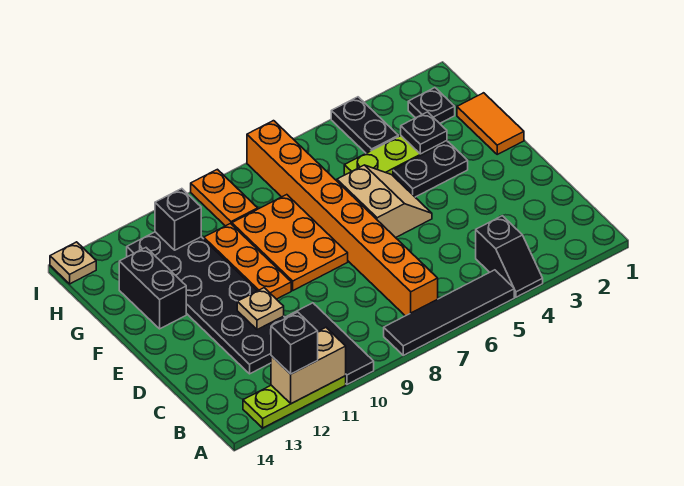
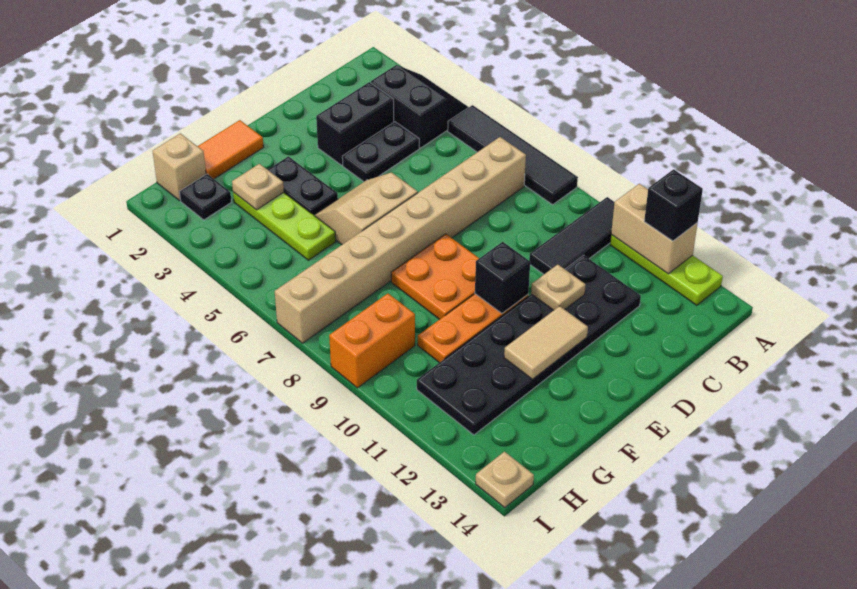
black slope A4:B4 level 1 top B -> black slope A3:B4 level 1 top B
orange brick B7:I7 level 1 -> tan brick B7:I7 level 1
orange plate E8:G9 level 1 -> orange plate E8:F9 level 1
none -> tan tile E12:F12 level 2
black brick F13:G13 level 1 -> black brick C3:D3 level 1
black plate G3 level 2 -> tan plate G3 level 2
none -> tan brick H1 level 1
black plate H4:I4 level 1 -> black plate C4:D4 level 1
orange plate H9:I9 level 1 -> orange brick H9:I9 level 1
black brick H11 level 2 -> black brick E10 level 2

